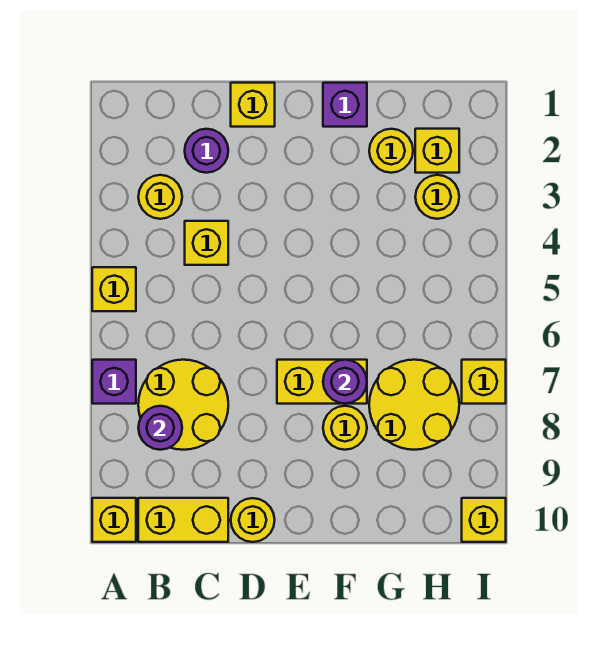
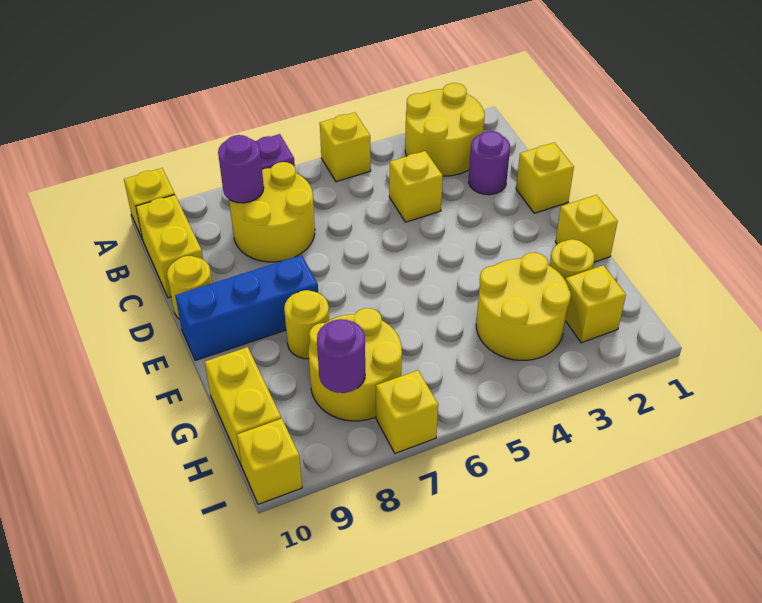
yellow round brick B3 level 1 -> yellow round brick A2:B3 level 1
yellow brick E7:F7 level 1 -> yellow brick G10:H10 level 1
none -> blue brick E8:E10 level 1
purple brick F1 level 1 -> yellow brick F1 level 1
purple round brick F7 level 2 -> purple round brick H8 level 2
yellow round brick H3 level 1 -> yellow round brick G3:H4 level 1

